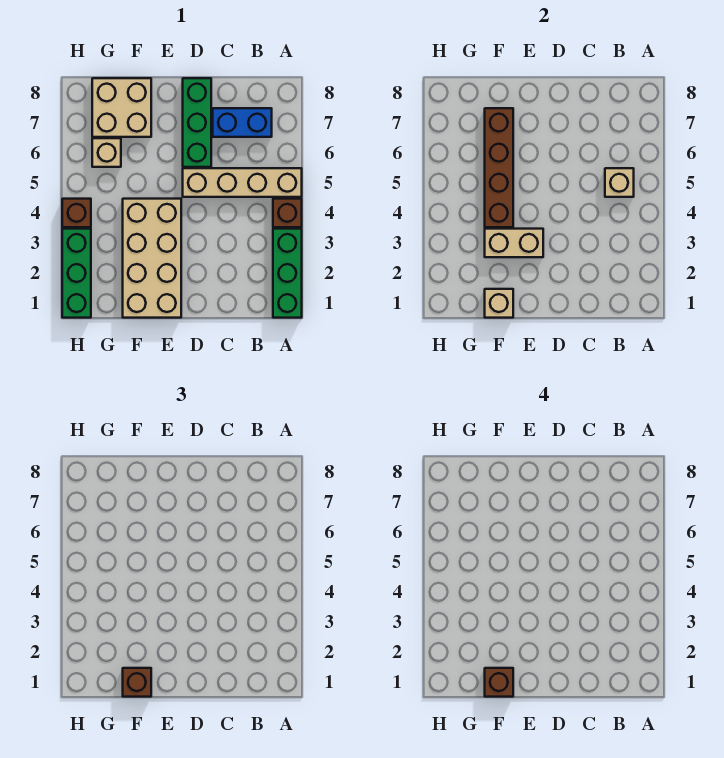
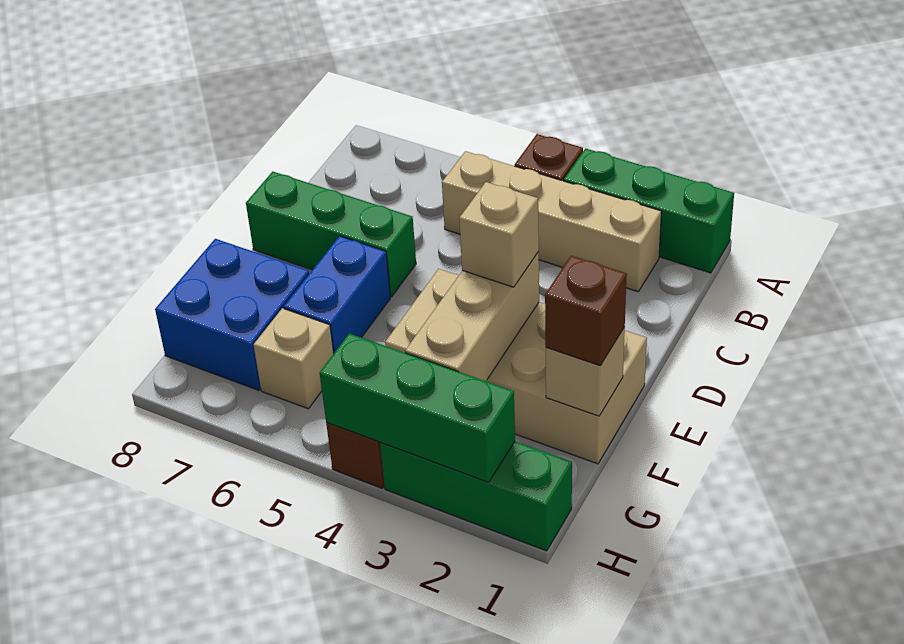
tan brick A5:D5 level 1 -> tan brick B2:B5 level 1
tan brick B5 level 2 -> tan brick E3 level 3
blue brick B7:C7 level 1 -> blue brick E6:F6 level 1
tan brick E3:F3 level 2 -> tan brick E3:G3 level 2
brown brick F1 level 4 -> none
brown brick F4:F7 level 2 -> none
tan brick F7:G8 level 1 -> blue brick F7:G8 level 1
none -> green brick H2:H4 level 2

